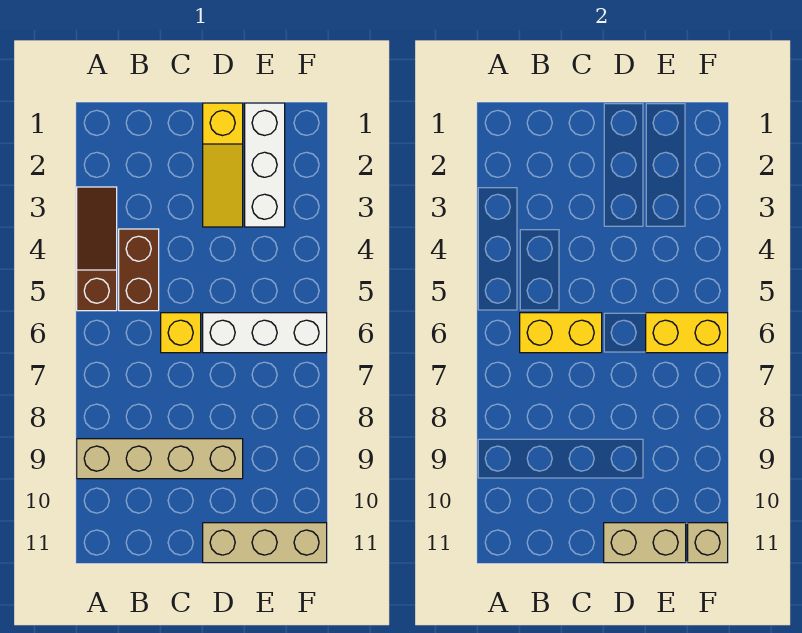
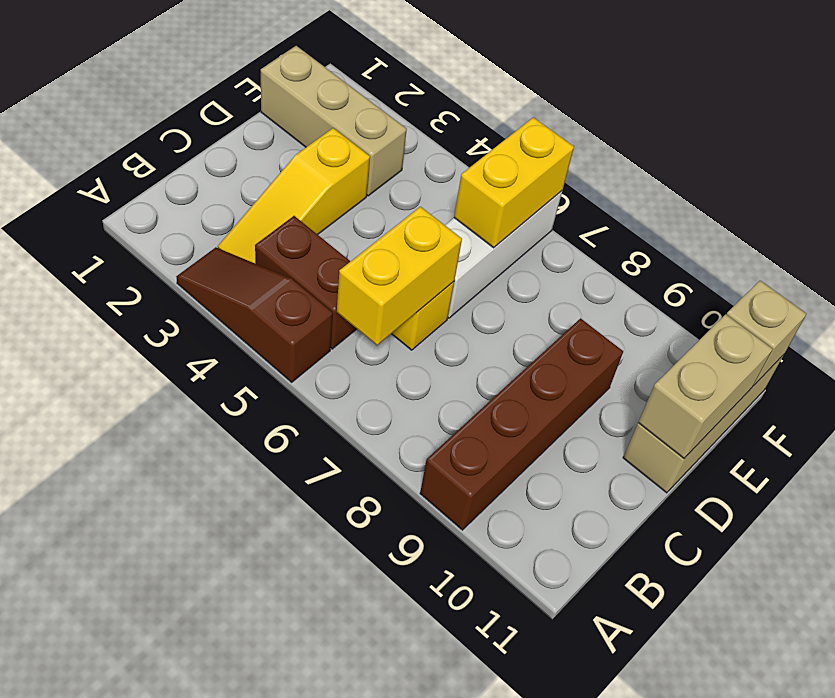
tan brick A9:D9 level 1 -> brown brick A9:D9 level 1
yellow slope D1:D3 level 1 top 1 -> yellow slope B3:D3 level 1 top D
white brick E1:E3 level 1 -> tan brick E1:E3 level 1

